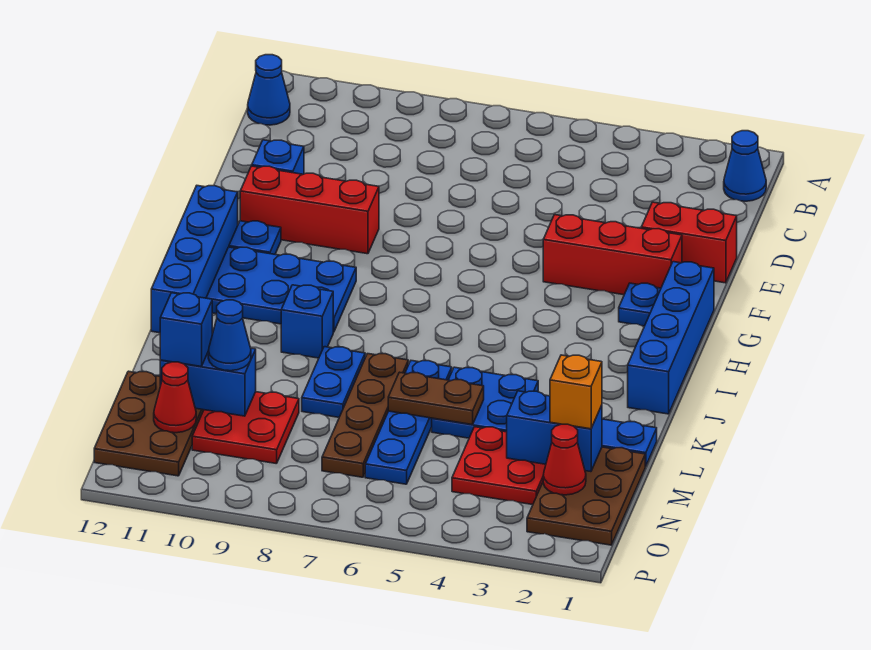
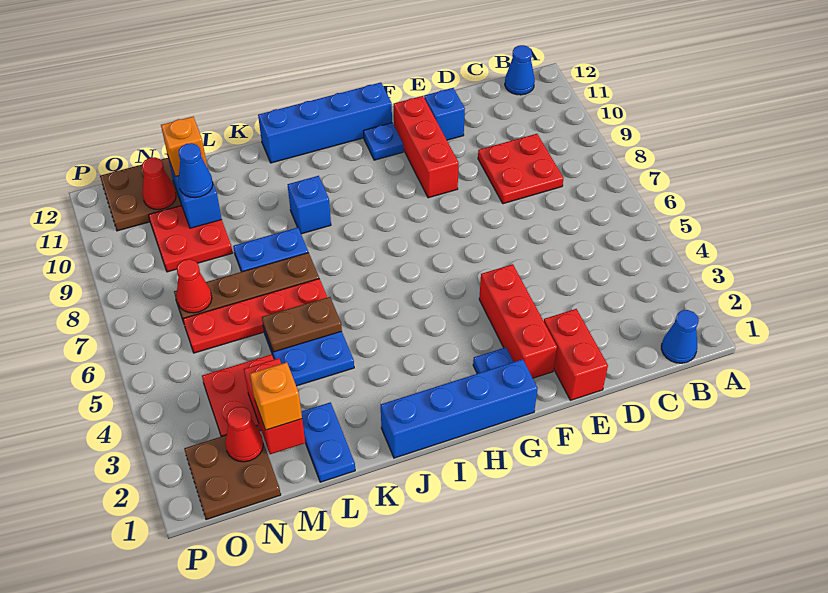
none -> red plate C8:D9 level 1
blue plate H9:I11 level 1 -> none
blue plate K6:N6 level 1 -> red plate K6:N6 level 1
brown plate L5:L6 level 2 -> brown plate K5:L5 level 2
brown plate M1:O2 level 1 -> brown plate N1:O2 level 1
blue brick M2:M3 level 2 -> red brick M2:M3 level 2
blue brick M11 level 3 -> orange brick M11 level 3
none -> red cone N7 level 2

